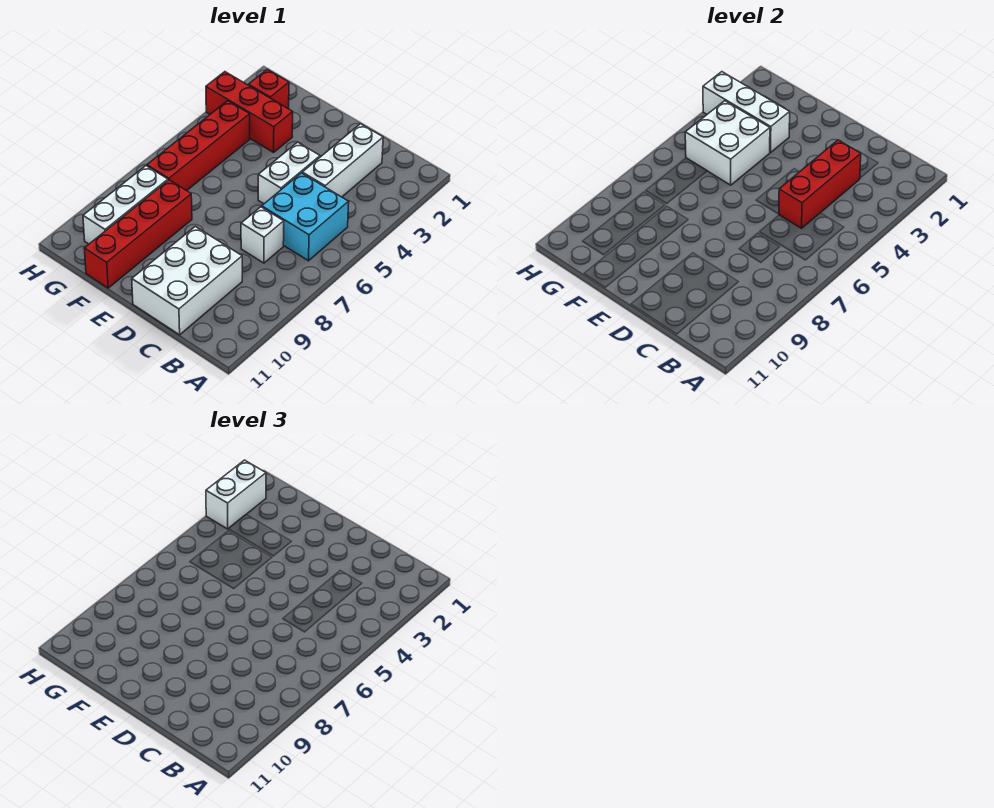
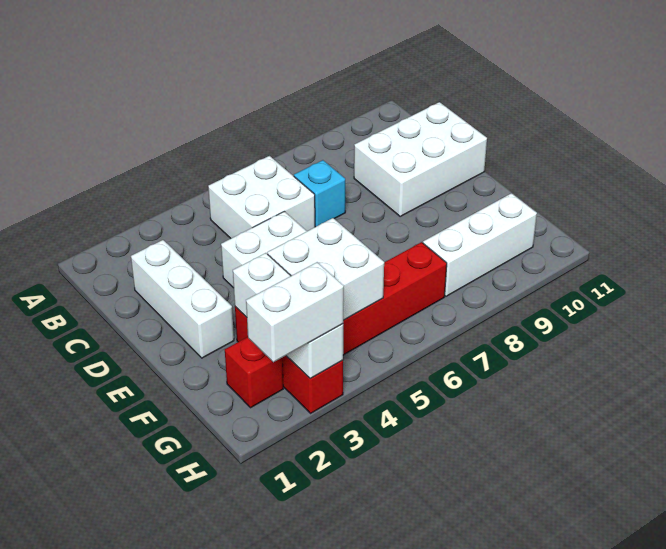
cyan brick B5:C6 level 1 -> white brick B5:C6 level 1
white brick C2:C4 level 1 -> white brick C2:E2 level 1
red brick C3:C5 level 2 -> none
white brick C7 level 1 -> cyan brick C7 level 1
red brick F8:F11 level 1 -> none

